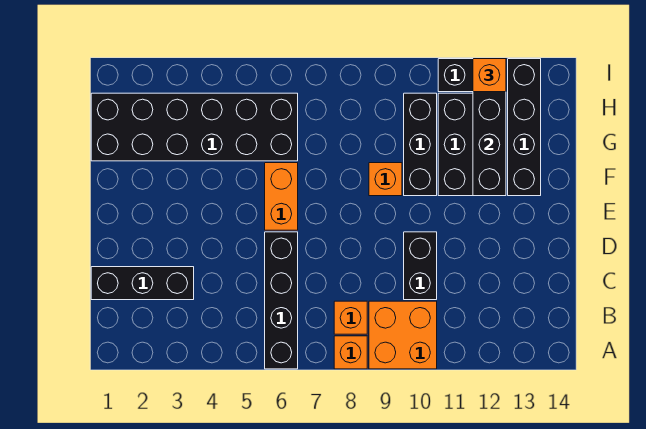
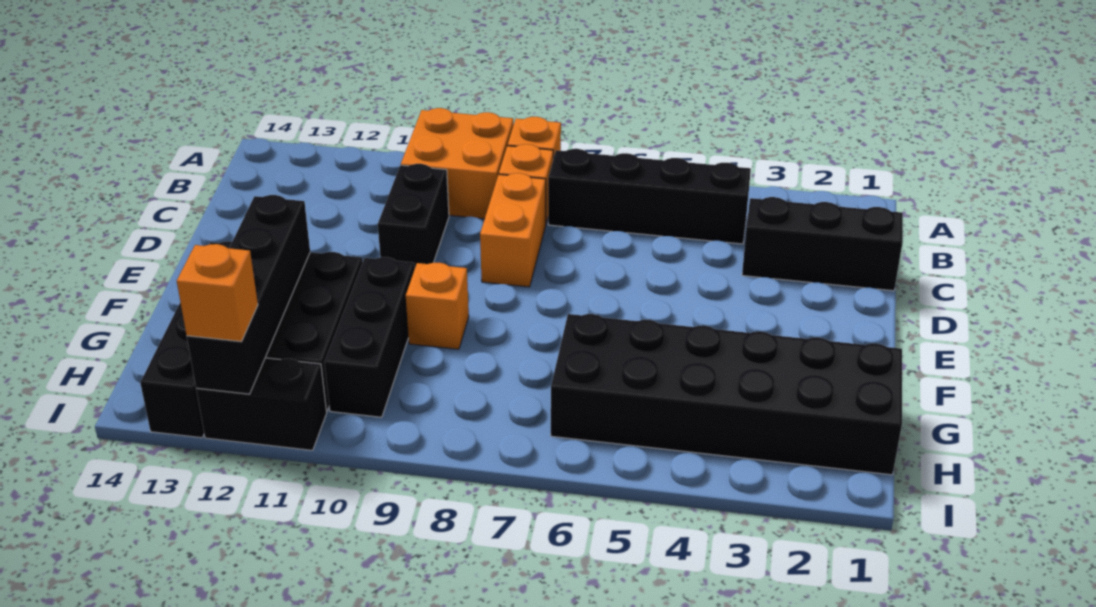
black brick A6:D6 level 1 -> black brick B4:B7 level 1
orange brick E6:F6 level 1 -> orange brick C8:D8 level 1

